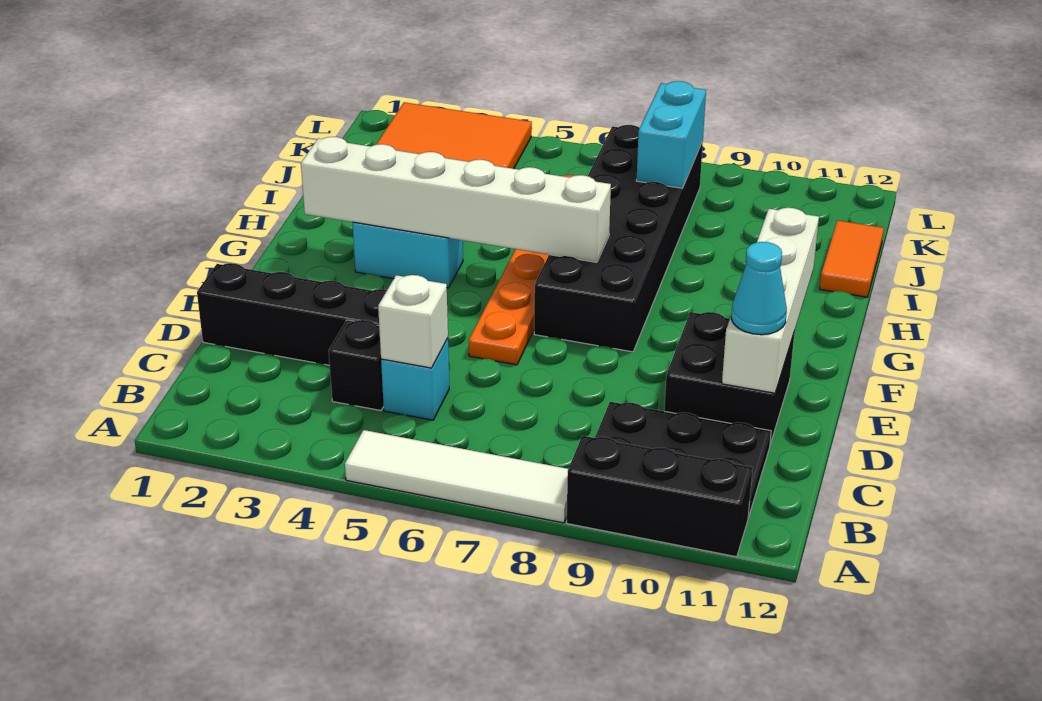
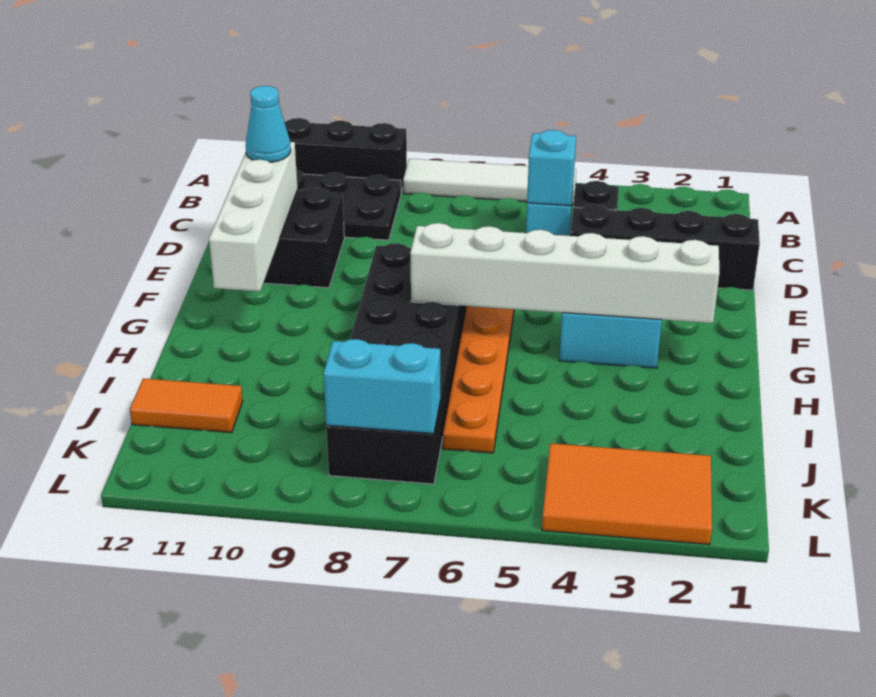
white brick C5 level 2 -> cyan brick C5 level 2
orange tile I12:J12 level 1 -> orange tile J11:J12 level 1
cyan brick J8:K8 level 2 -> cyan brick K7:K8 level 2

